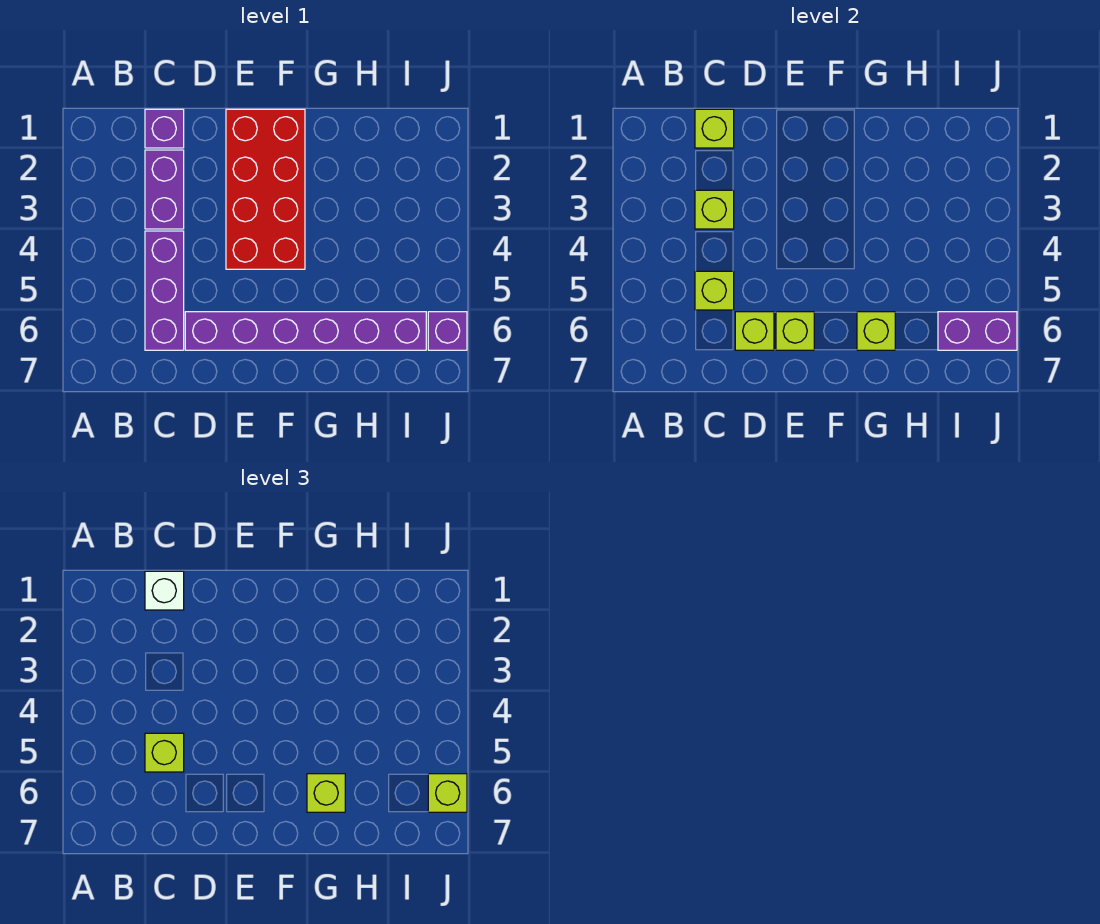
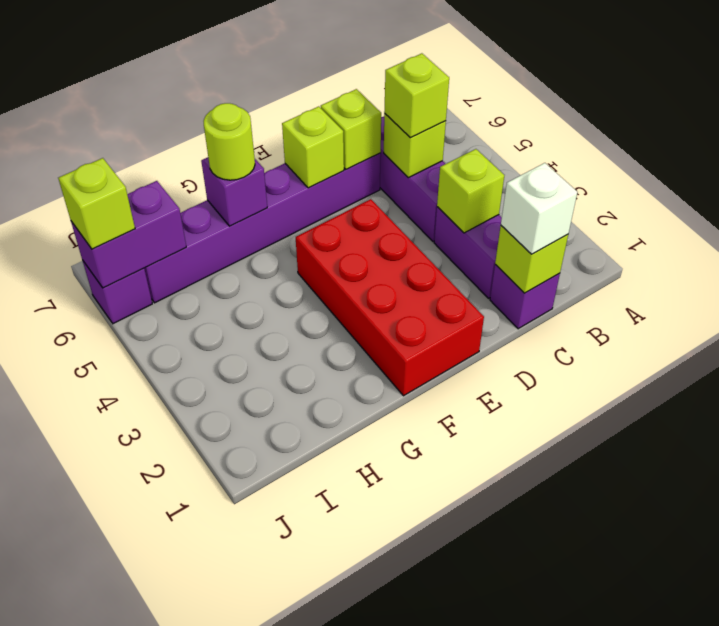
lime brick G6 level 2 -> purple brick G6 level 2
lime brick G6 level 3 -> lime round brick G6 level 3

